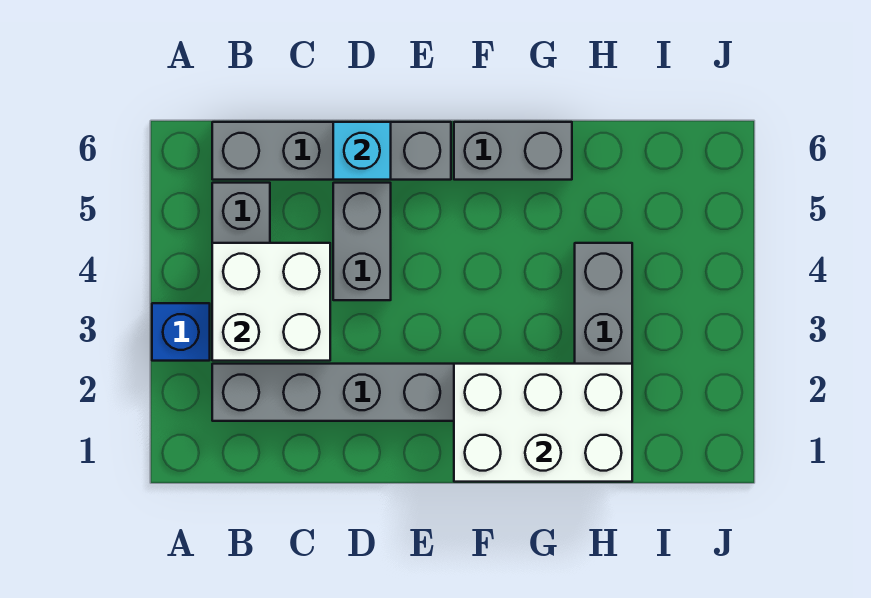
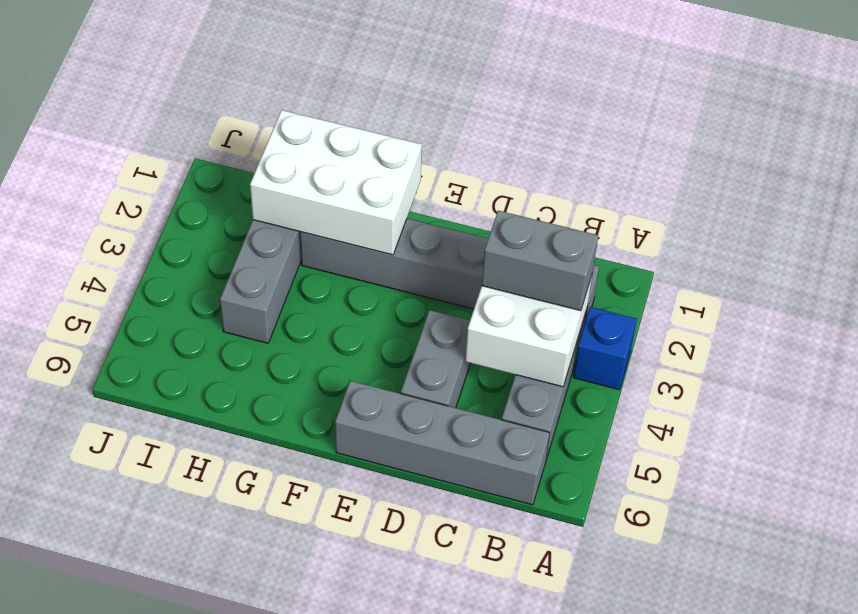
cyan brick D6 level 2 -> none
grey brick F6:G6 level 1 -> grey brick B3:C3 level 3

